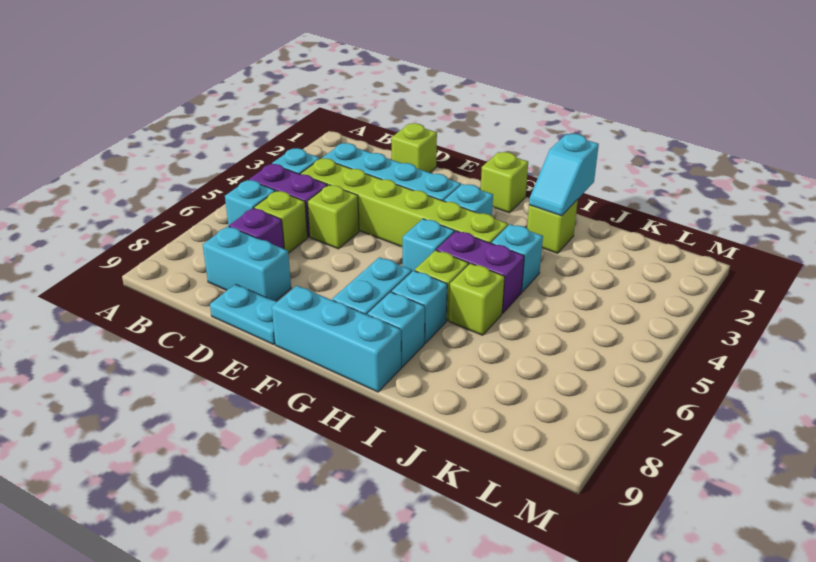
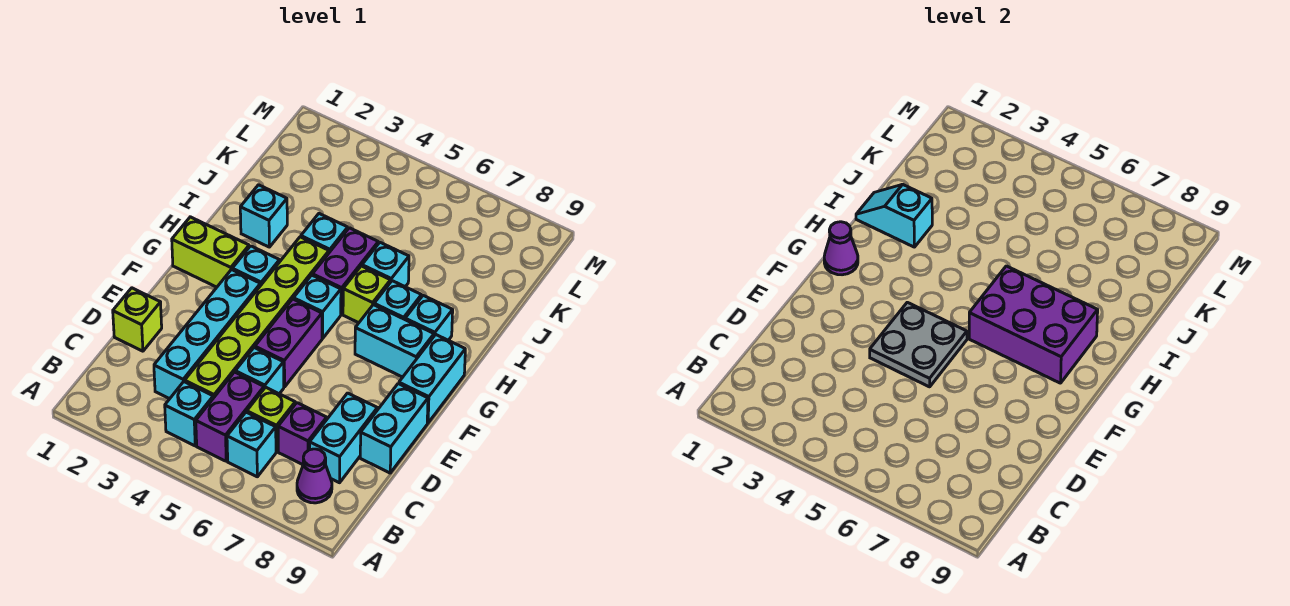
none -> purple cone B8 level 1
lime brick D5 level 1 -> cyan brick D5 level 1
cyan plate D9:E9 level 1 -> cyan brick D9:E9 level 1
none -> grey plate E4:F5 level 2
none -> purple brick E5:F5 level 1
cyan brick F9:H9 level 1 -> cyan brick F9:G9 level 1
lime brick G1 level 1 -> lime brick G1:G2 level 1
none -> purple cone G1 level 2
none -> purple brick G6:H8 level 2
cyan slope I1:I2 level 2 top 1 -> cyan slope I1:I2 level 2 top 2
lime brick I2 level 1 -> cyan brick I2 level 1
lime brick I6 level 1 -> cyan brick I6 level 1

